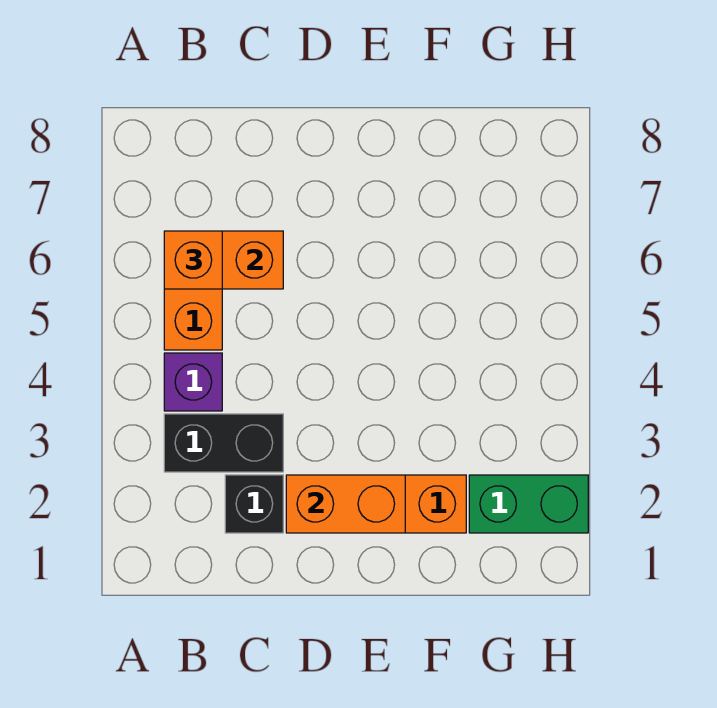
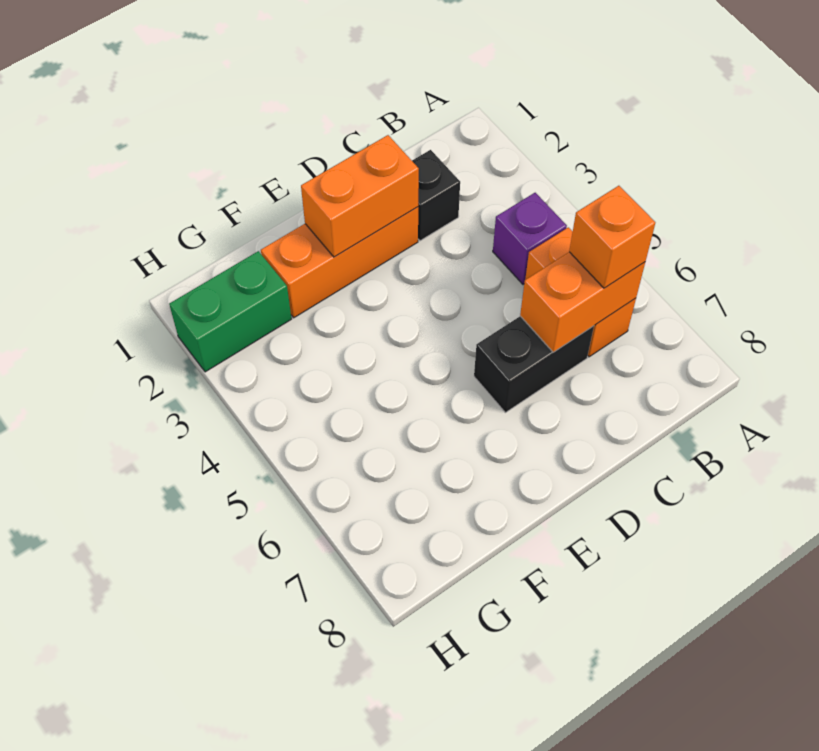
black brick B3:C3 level 1 -> black brick C6:D6 level 1

